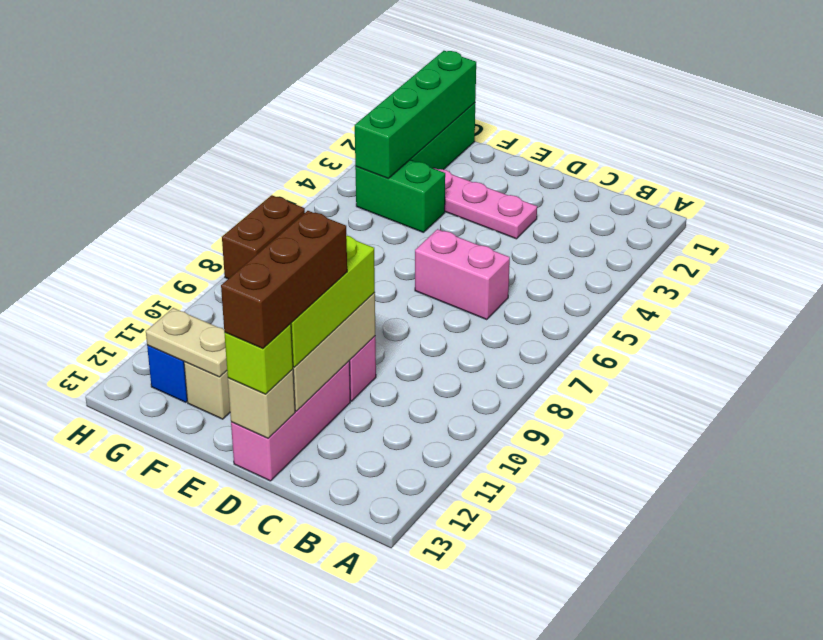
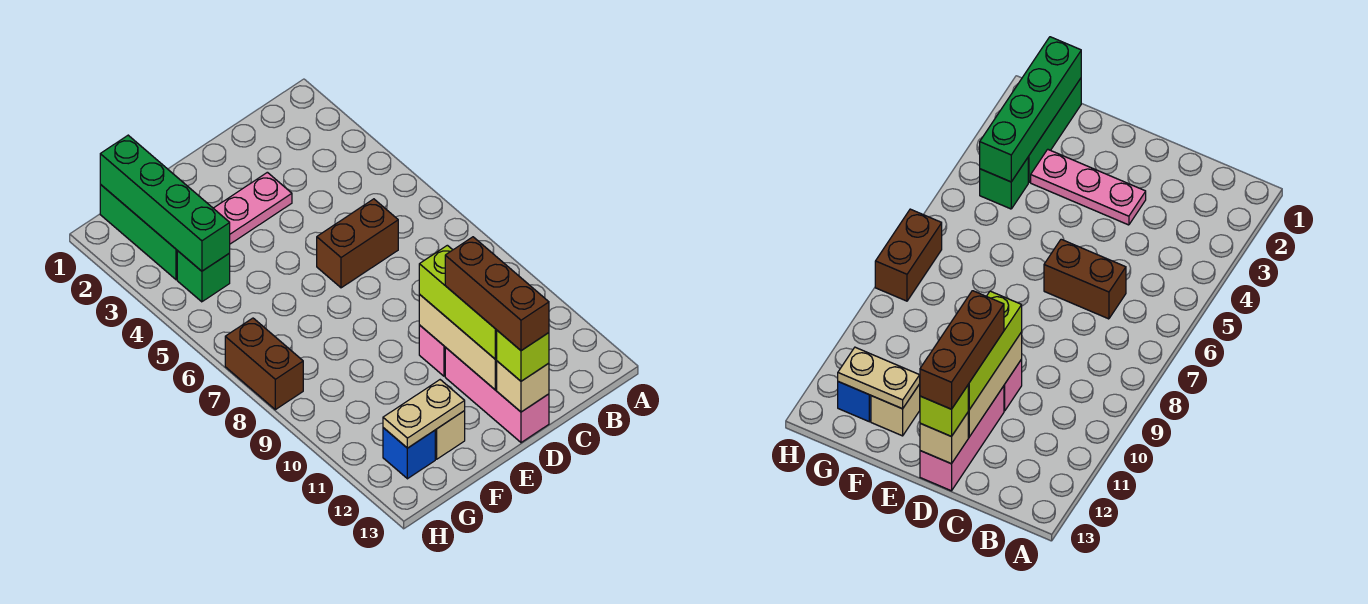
pink brick C6:D6 level 1 -> brown brick C6:D6 level 1
green brick F4:G4 level 1 -> green brick G4 level 1

